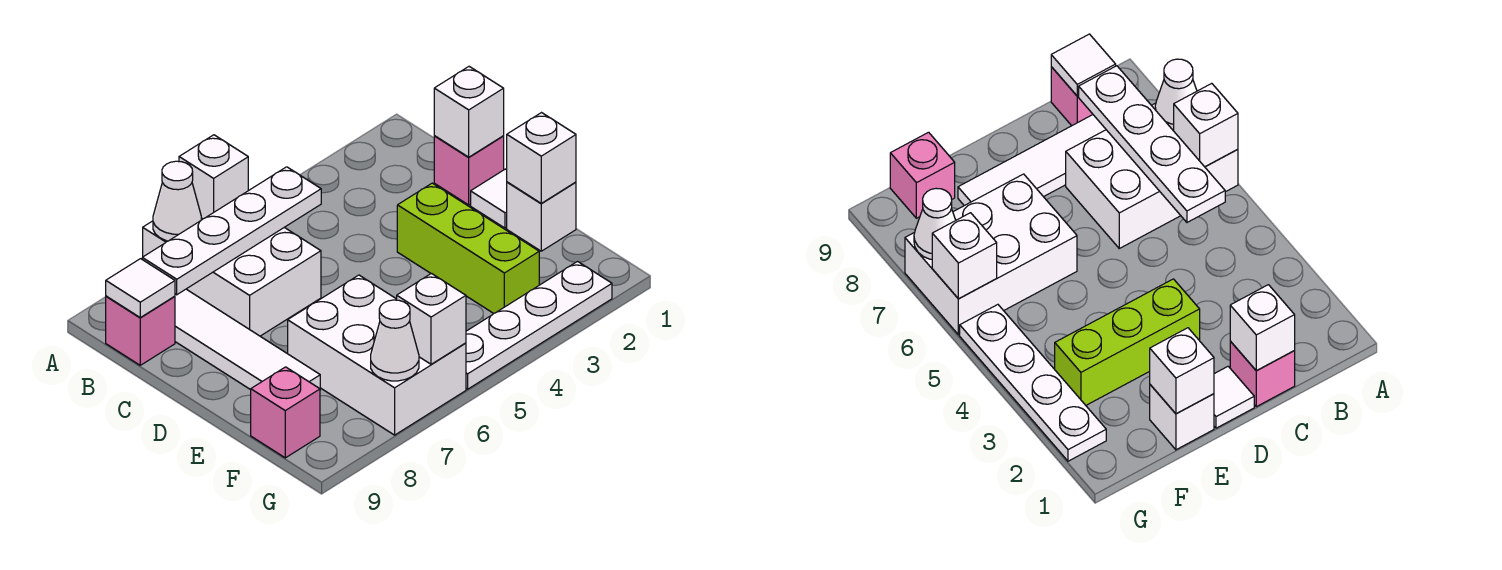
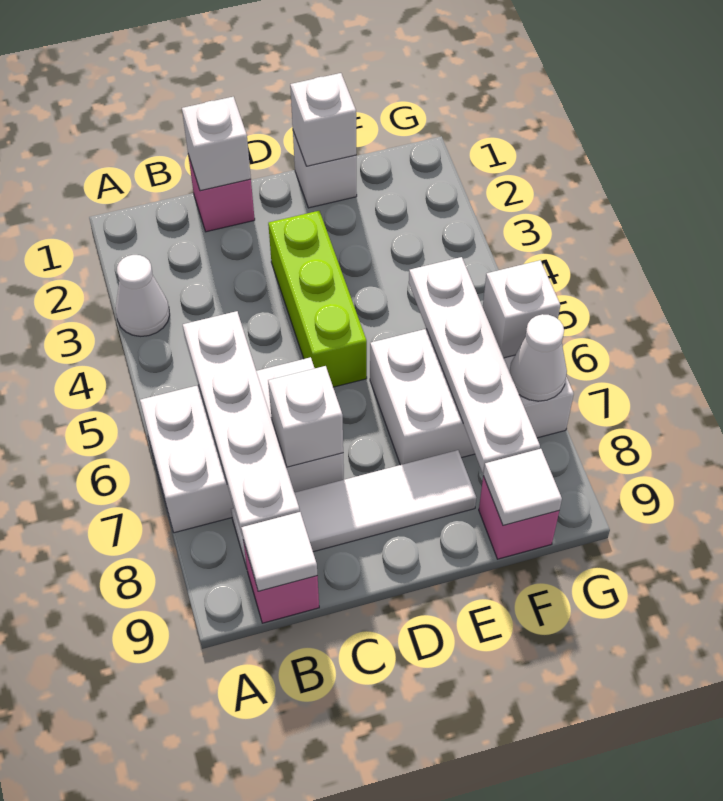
white brick A6 level 2 -> white brick C7 level 2
white cone A7 level 2 -> white cone A3 level 1
white tile D1 level 1 -> white tile F9 level 2
lime brick D3:F3 level 1 -> lime brick D3:D5 level 1
white plate G2:G5 level 1 -> white plate F5:F8 level 2

